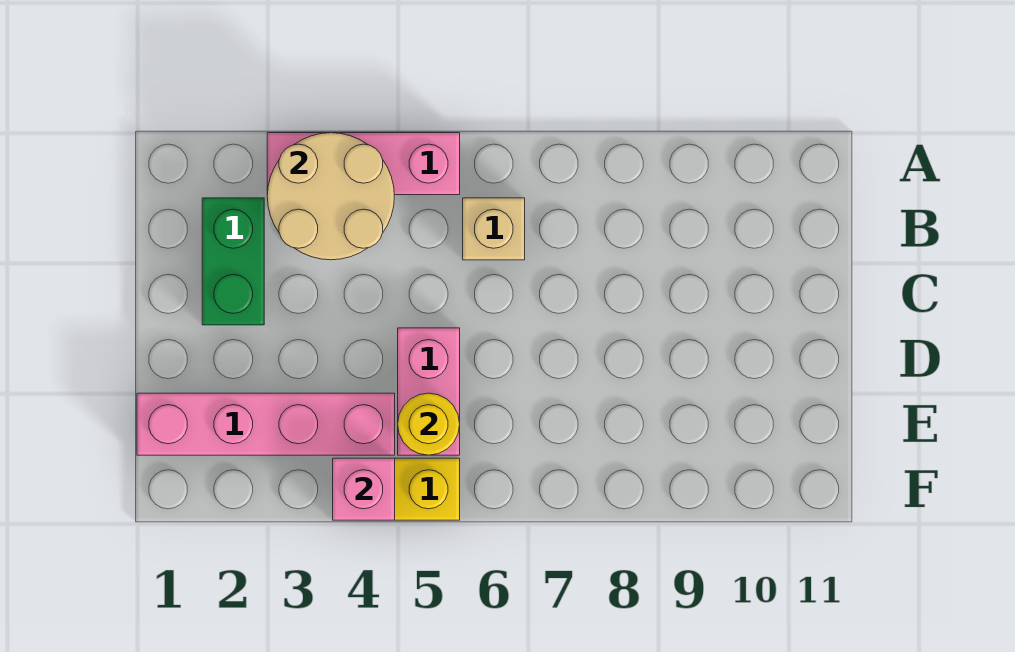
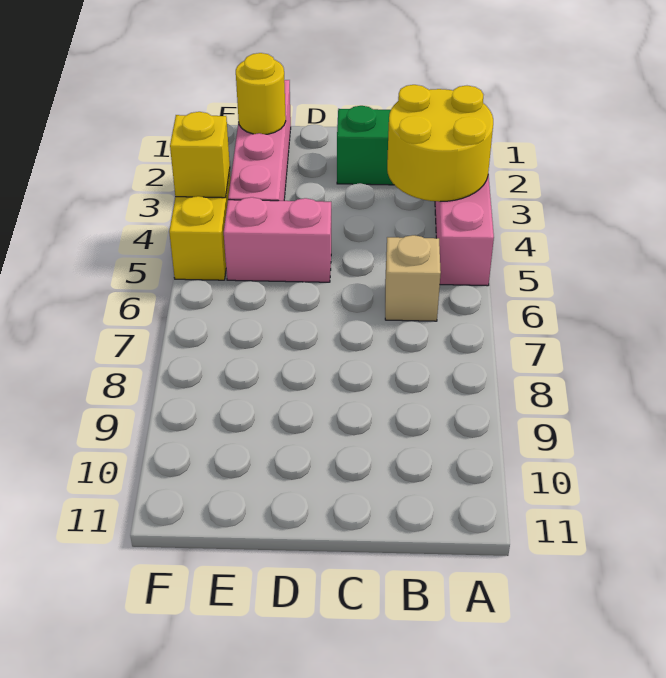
tan round brick A3:B4 level 2 -> yellow round brick A3:B4 level 2
yellow round brick E5 level 2 -> yellow round brick E2 level 2
pink brick F4 level 2 -> yellow brick F4 level 2

